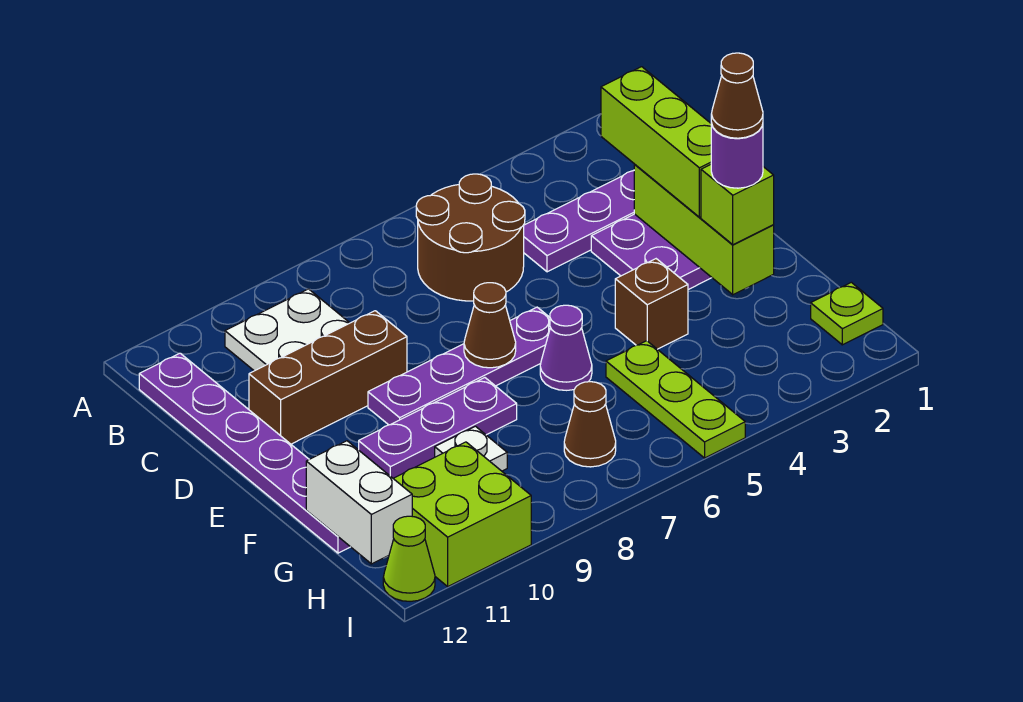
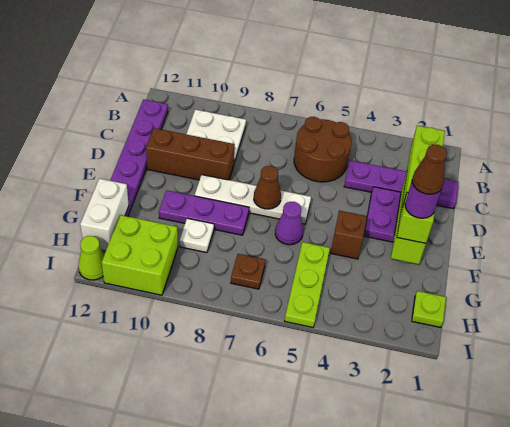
purple plate E6:E9 level 1 -> white plate E6:E9 level 1
brown cone H7 level 1 -> brown plate H7 level 1

